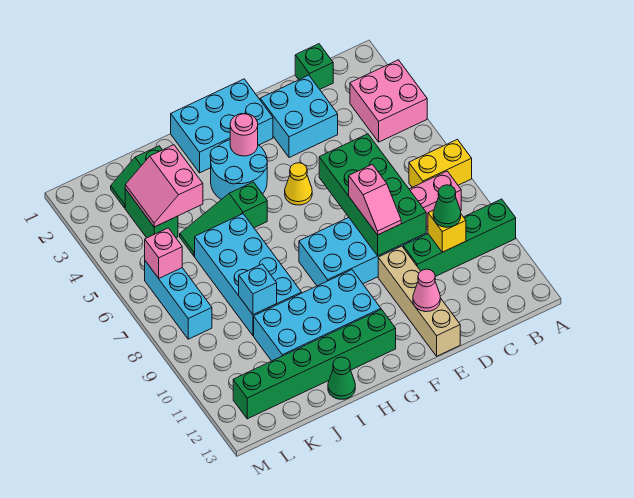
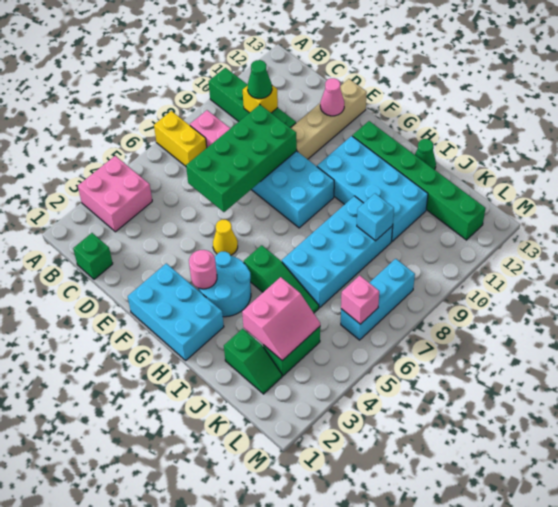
cyan brick D2:E3 level 1 -> none
pink slope E8:E9 level 3 top 8 -> none

